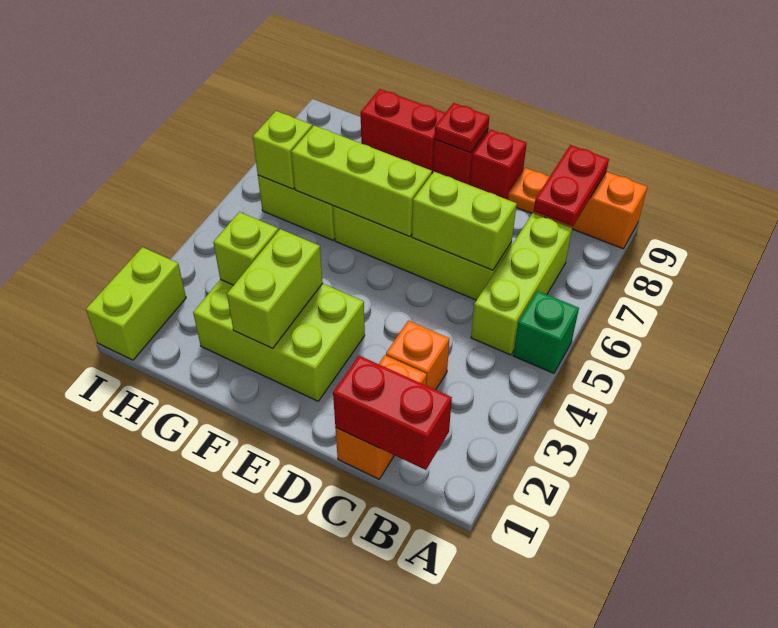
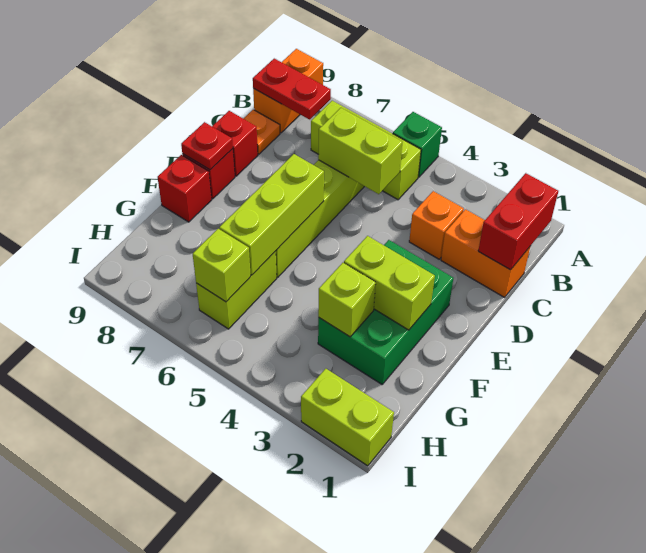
lime brick C6:D6 level 2 -> lime brick C5:C6 level 2
lime brick E2:G3 level 1 -> green brick E2:G3 level 1
red brick F9:G9 level 1 -> red brick F9 level 1

